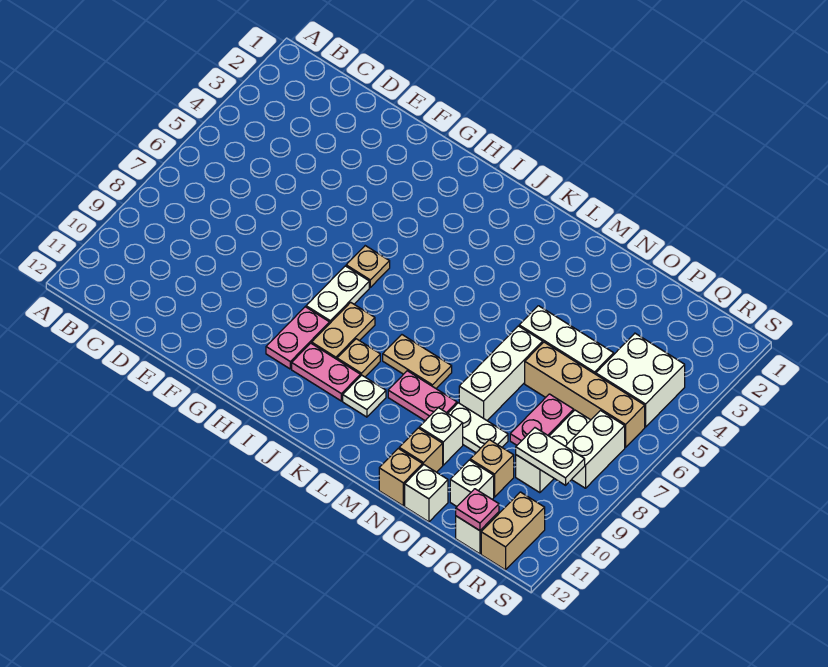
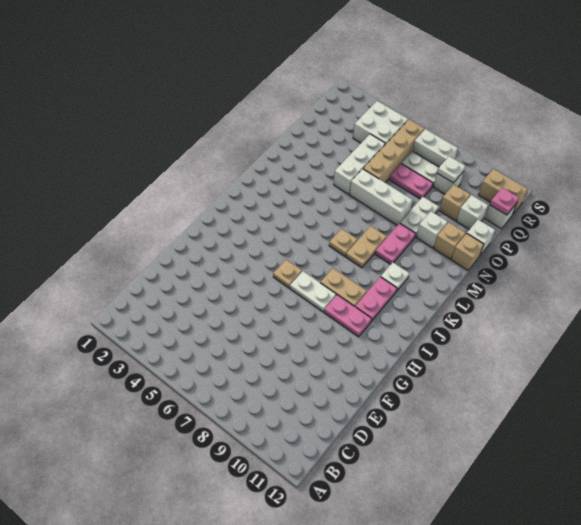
tan plate J9 level 1 -> tan plate K7 level 1
white plate Q9:R9 level 2 -> white plate Q9 level 2

